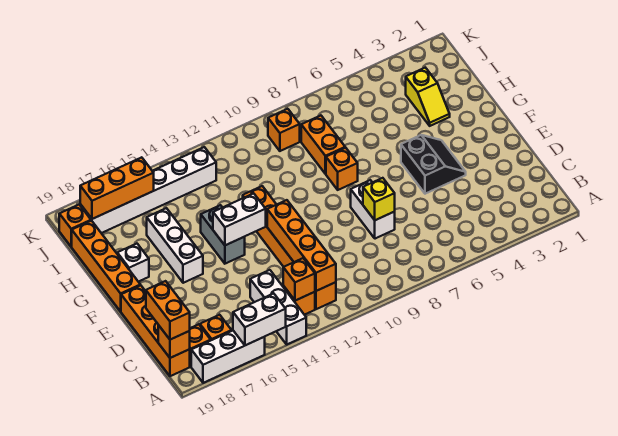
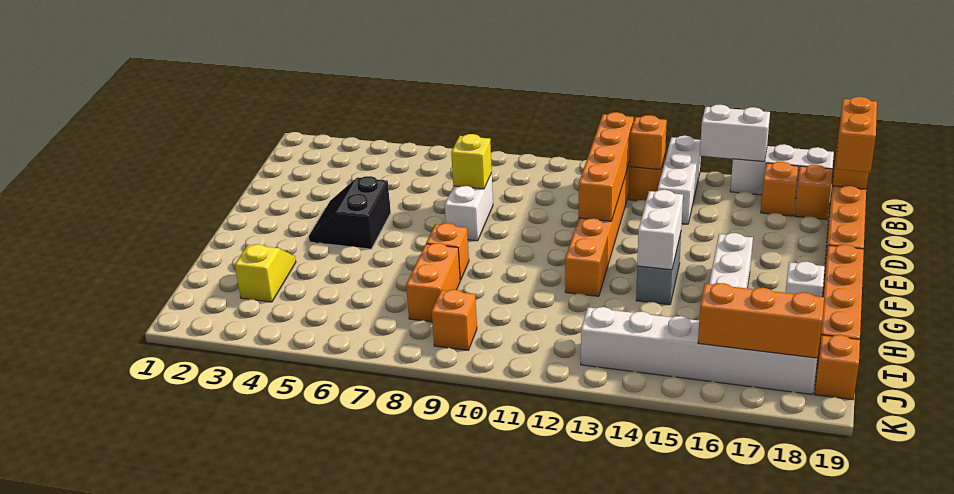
white brick F13:F14 level 2 -> white brick F14:G14 level 2

